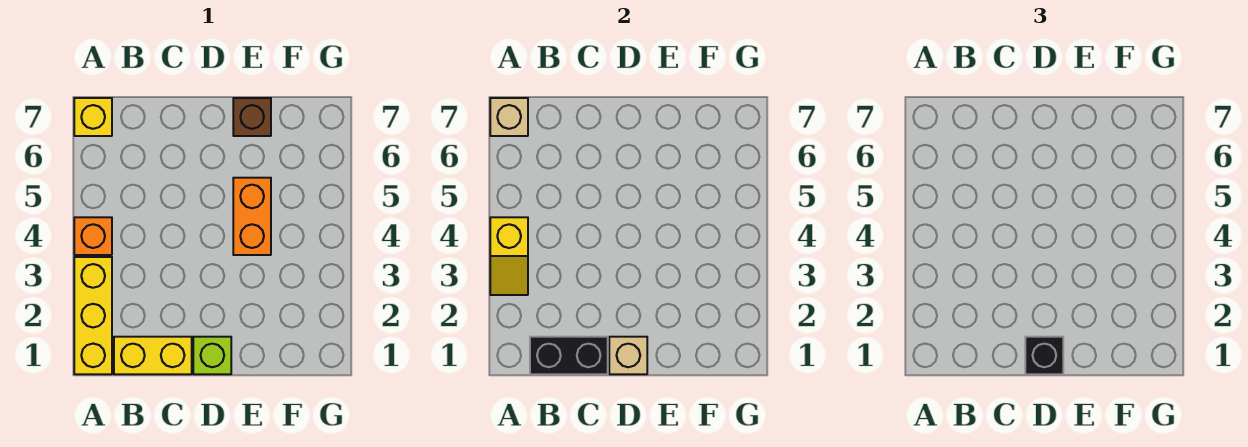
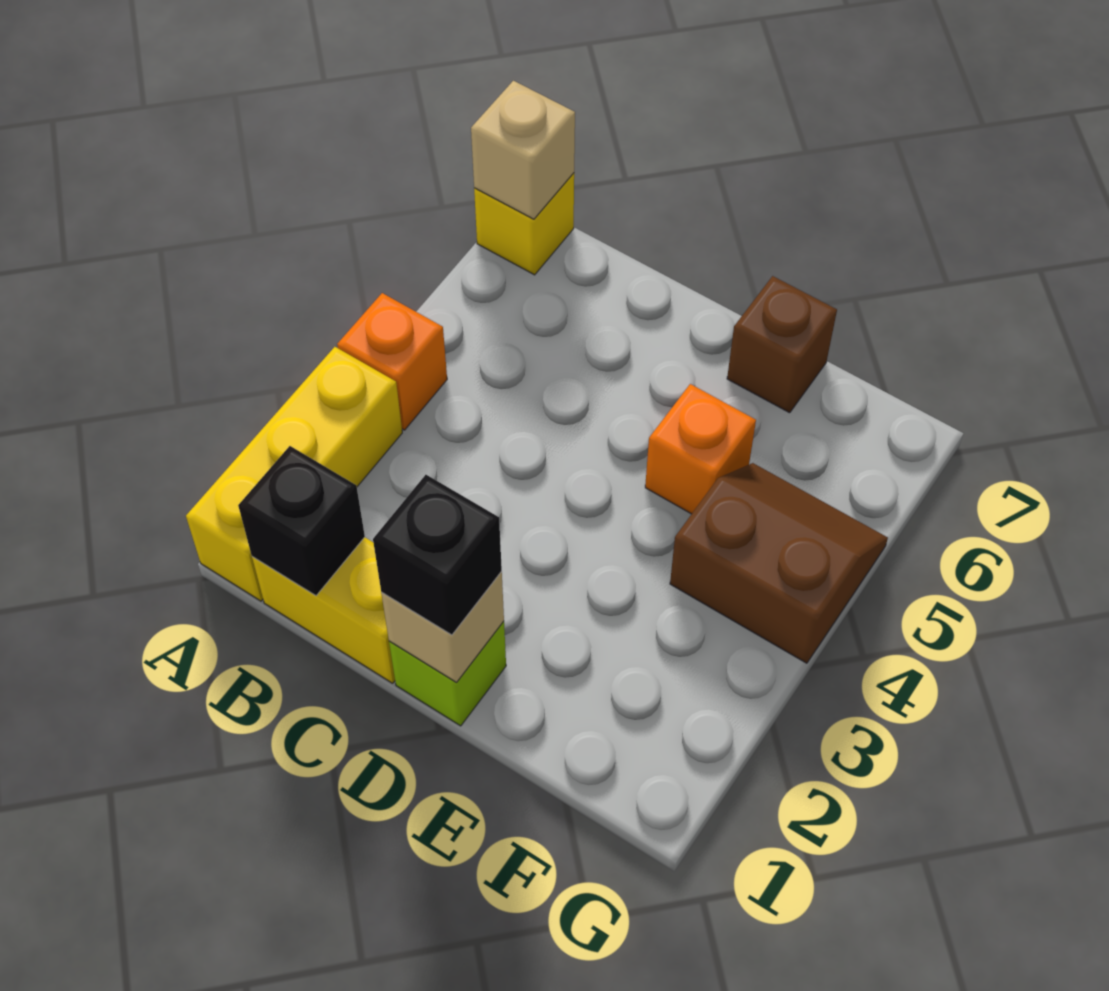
yellow slope A3:A4 level 2 top 4 -> none
black brick B1:C1 level 2 -> black brick B1 level 2
orange brick E4:E5 level 1 -> orange brick E5 level 1
none -> brown slope F4:G5 level 1 top 4

